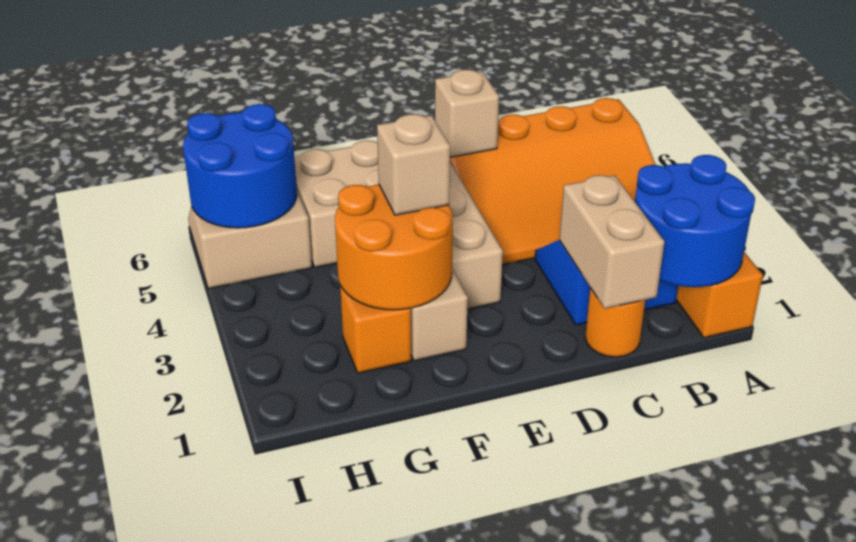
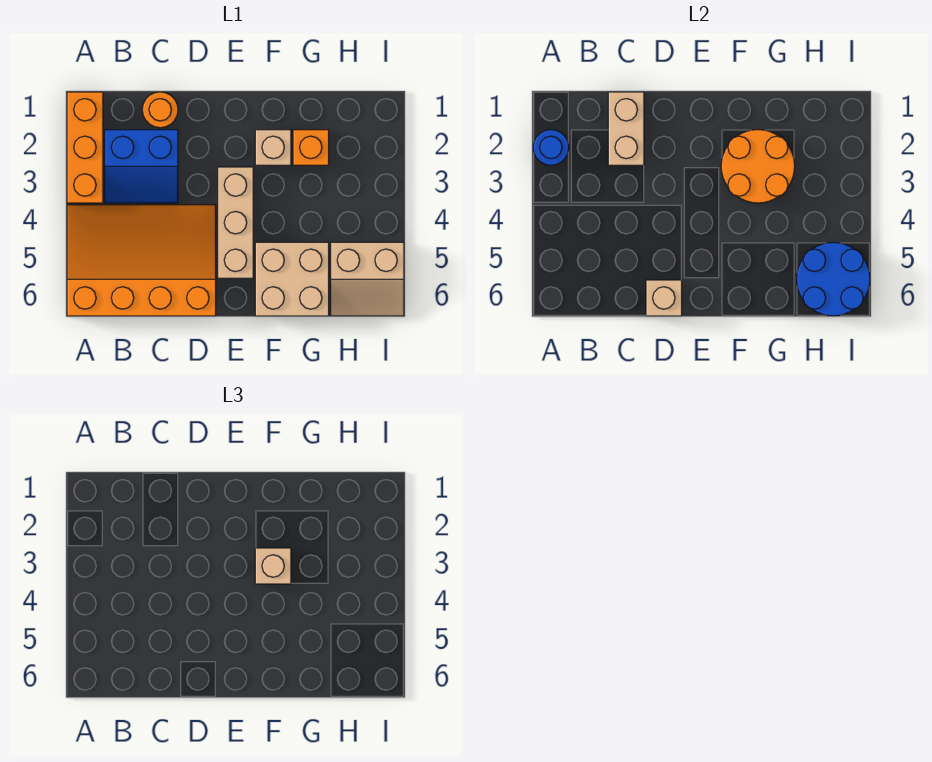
blue round brick A1:B2 level 2 -> blue round brick A2 level 2

